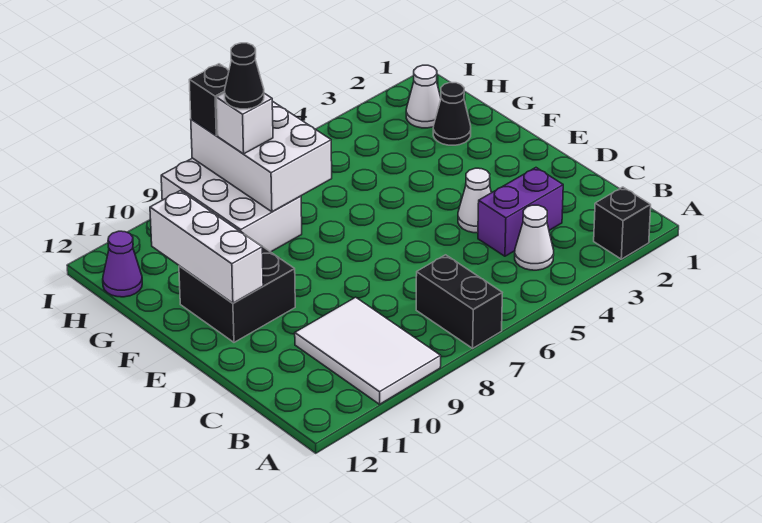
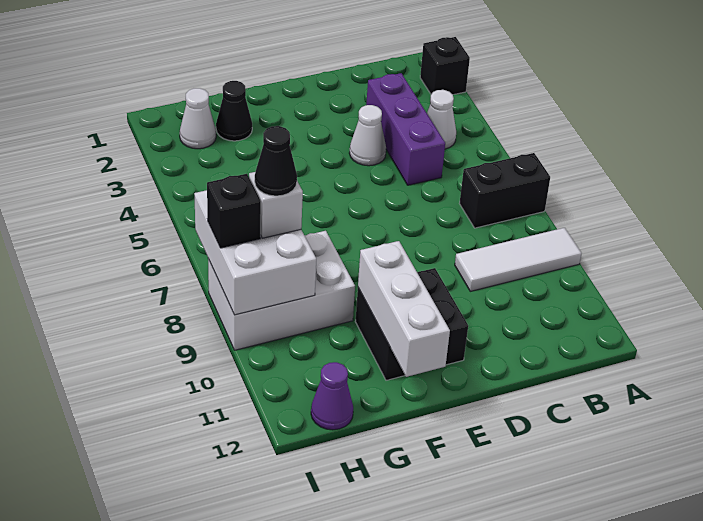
white tile A9:C10 level 1 -> white tile A9:C9 level 1
purple brick C3:C4 level 1 -> purple brick C3:C5 level 1
white brick E11:G11 level 2 -> white brick F10:F12 level 2
white brick G7:I8 level 2 -> white brick H7:I9 level 2

